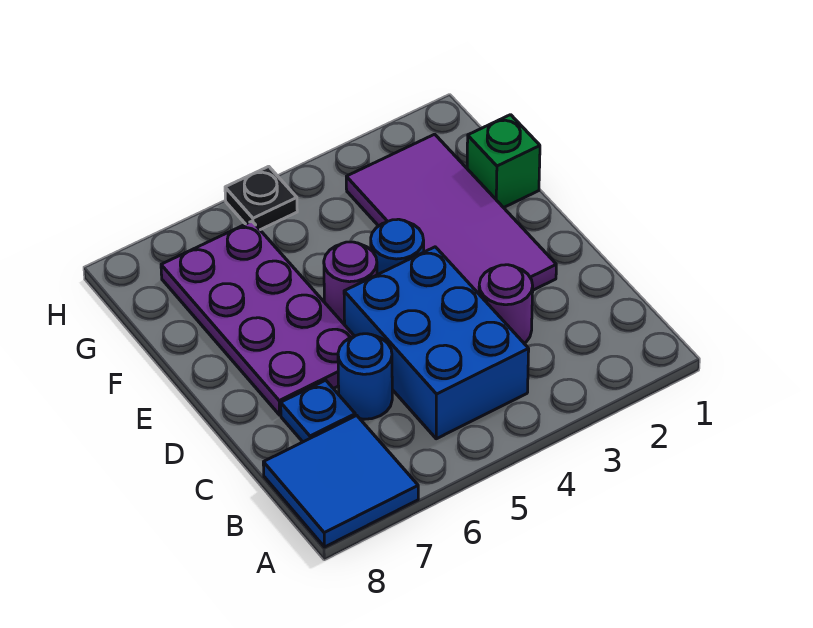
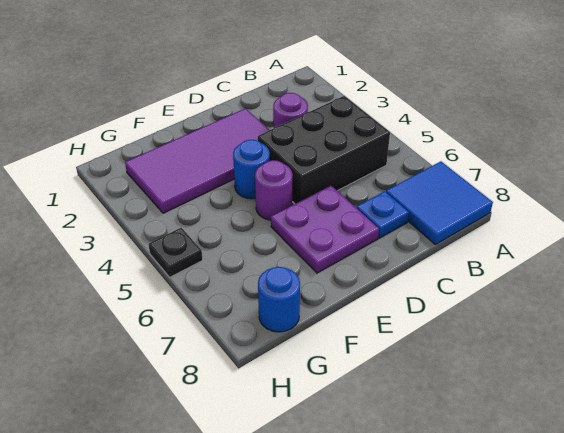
blue brick B4:D5 level 1 -> black brick B4:D5 level 1
blue round brick C6 level 1 -> blue round brick G8 level 1
purple plate D6:G7 level 1 -> purple plate D6:E7 level 1
green brick F1 level 1 -> none

